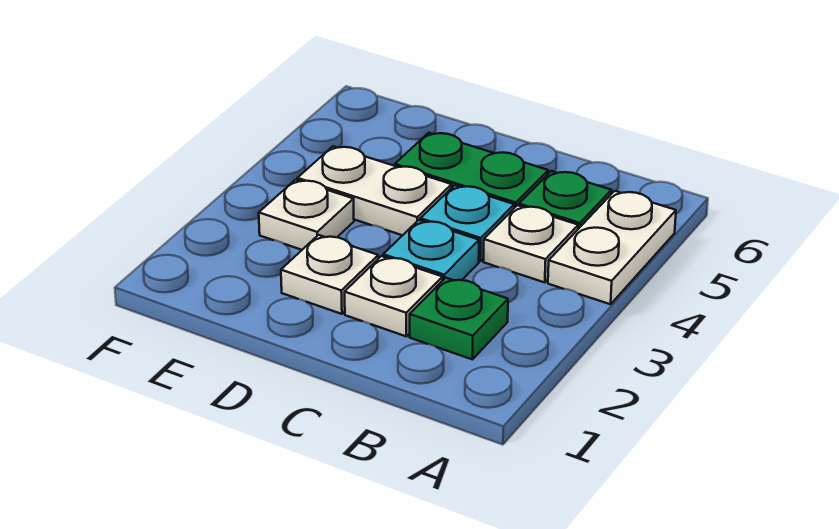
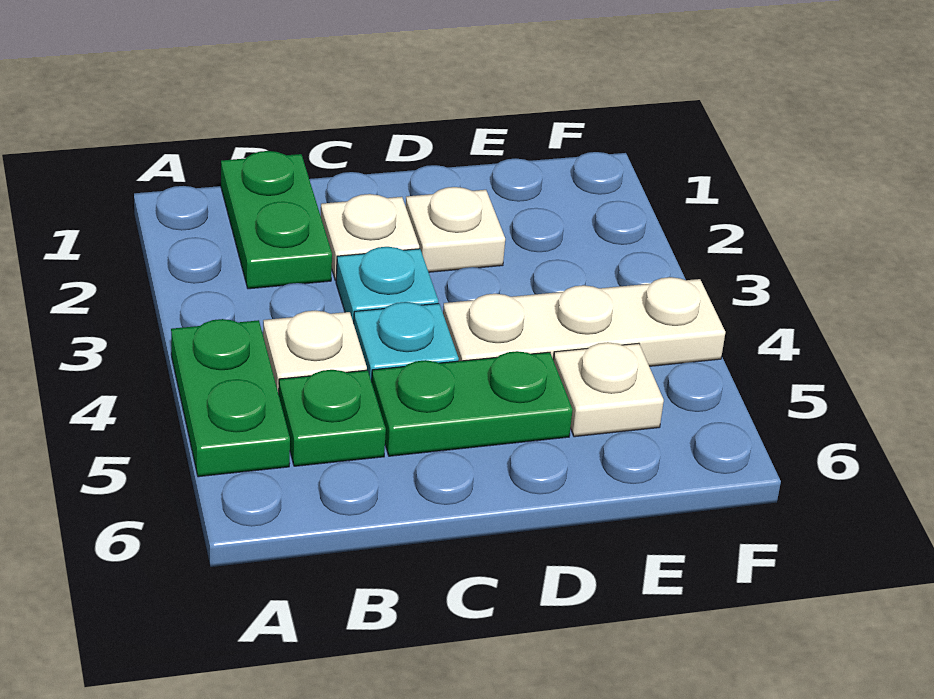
white plate A4:A5 level 1 -> green plate A4:A5 level 1
green plate B2 level 1 -> green plate B1:B2 level 1
white plate D4:E4 level 1 -> white plate D4:F4 level 1
white plate E3 level 1 -> white plate E5 level 1

